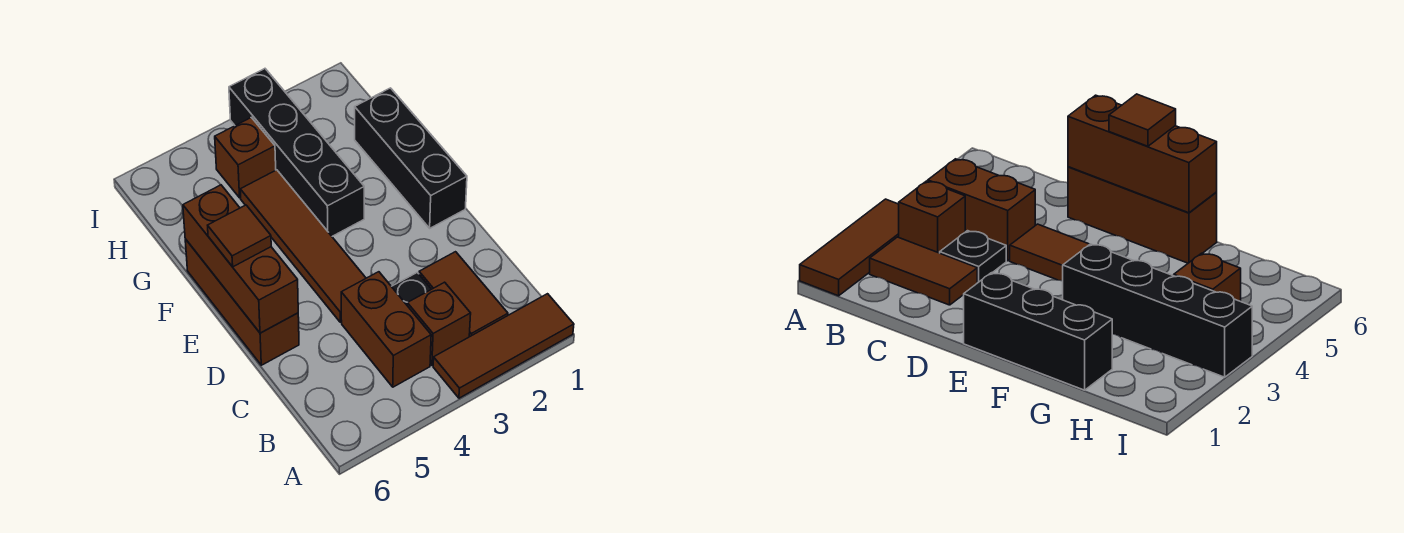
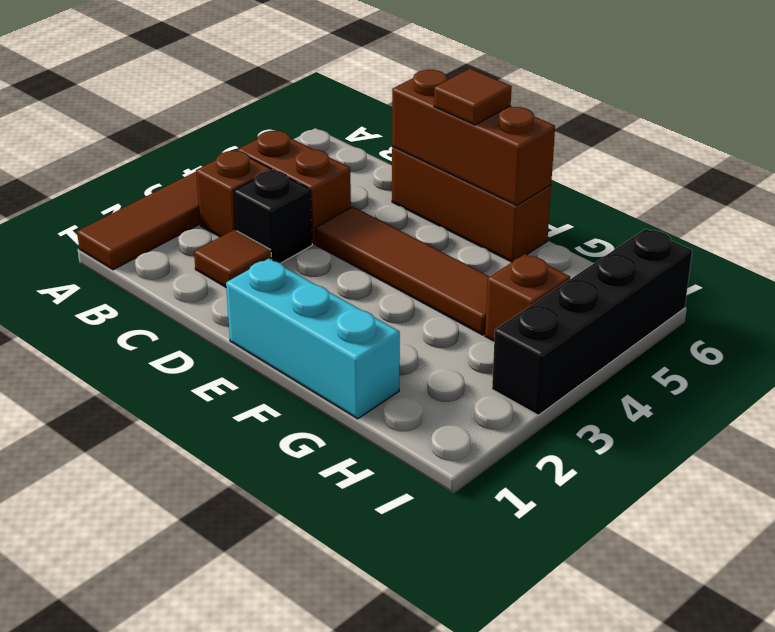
brown tile B2:C2 level 1 -> brown tile C2 level 1
black plate C3 level 1 -> black brick C3 level 1
black brick E1:G1 level 1 -> cyan brick E1:G1 level 1
black brick F3:I3 level 1 -> black brick I3:I6 level 1

